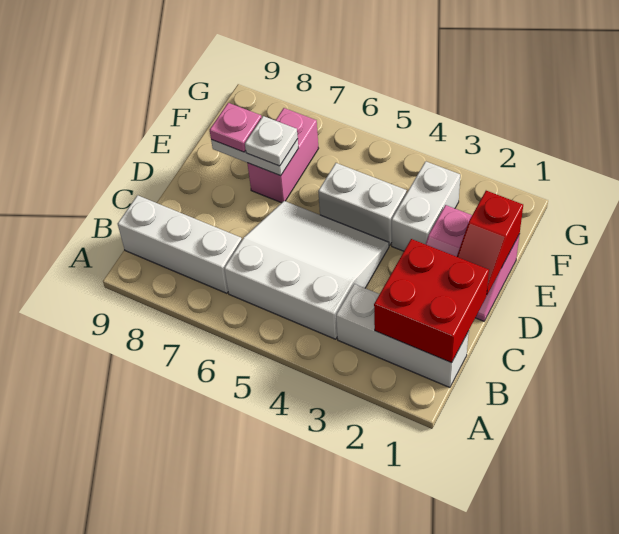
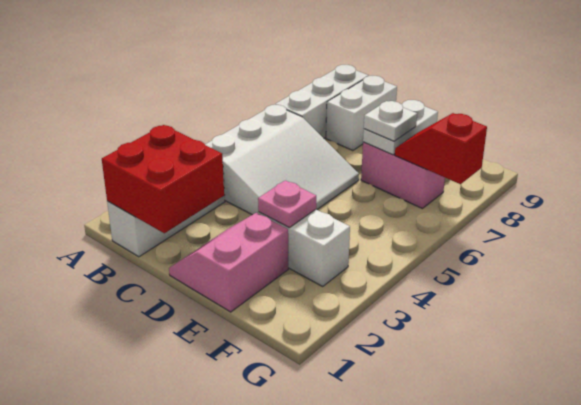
red slope D1:E1 level 2 top E -> red slope F7:G7 level 2 top G
white brick E4:E5 level 1 -> white brick C8:C9 level 1
pink plate E8 level 3 -> pink plate E3 level 2

